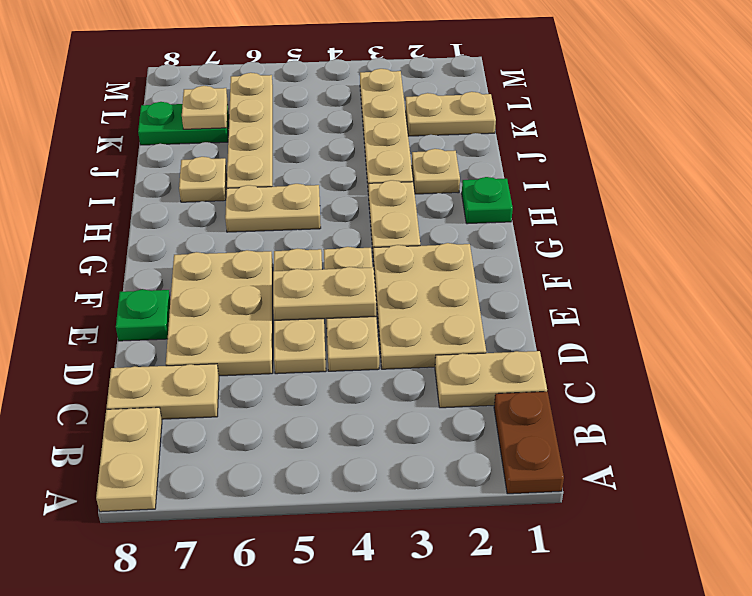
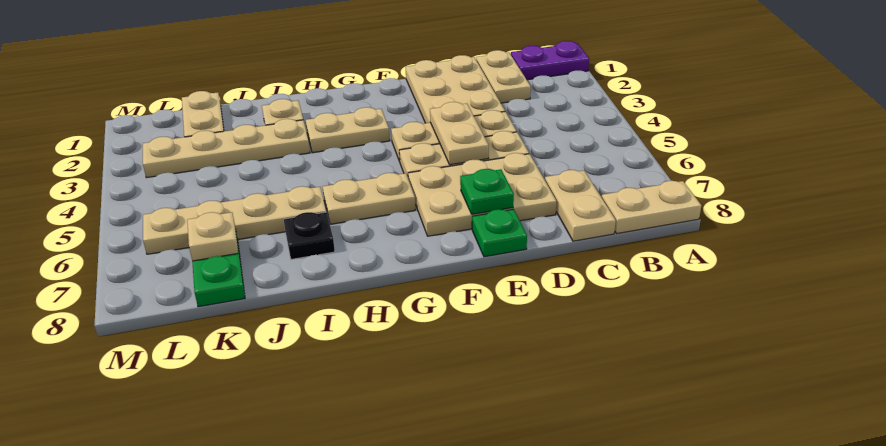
brown plate A1:B1 level 1 -> purple plate A1:B1 level 1
tan plate D2:F3 level 1 -> tan plate D1:E3 level 1
green plate H1 level 1 -> green plate E7 level 2
tan plate H5:H6 level 1 -> tan plate G6:H6 level 1
tan plate I7 level 1 -> black plate I7 level 1

